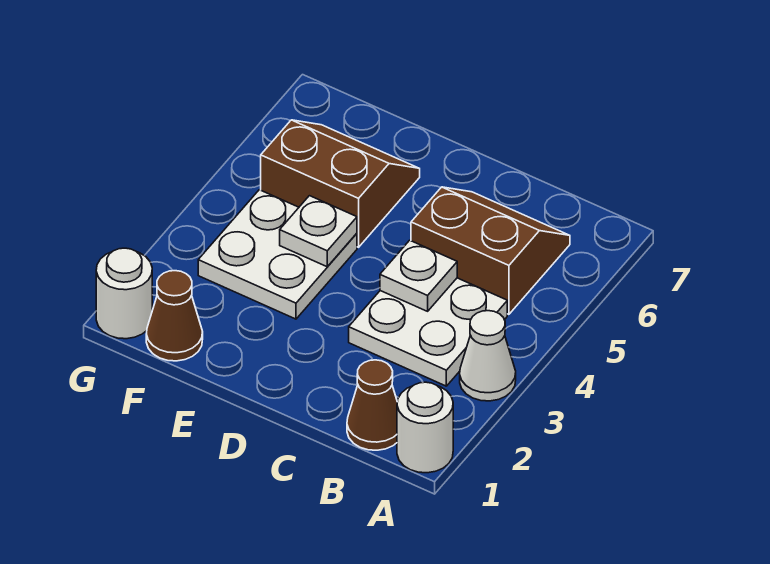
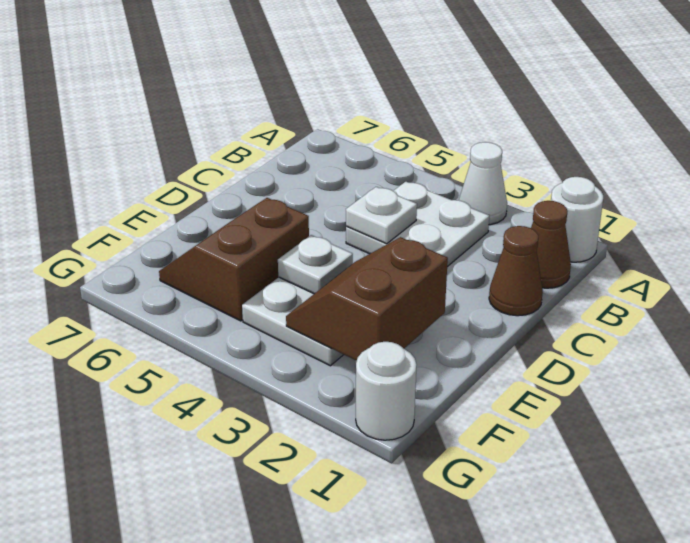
brown slope B5:C6 level 1 top 5 -> brown slope E2:F3 level 2 top 2
brown cone F1 level 1 -> brown cone C1 level 1

